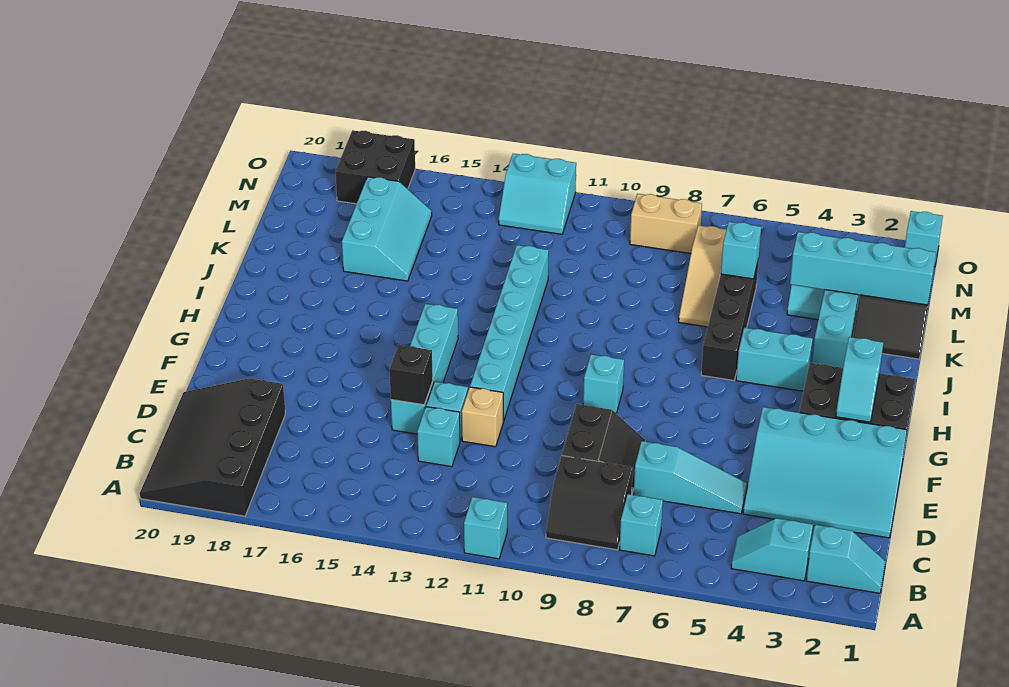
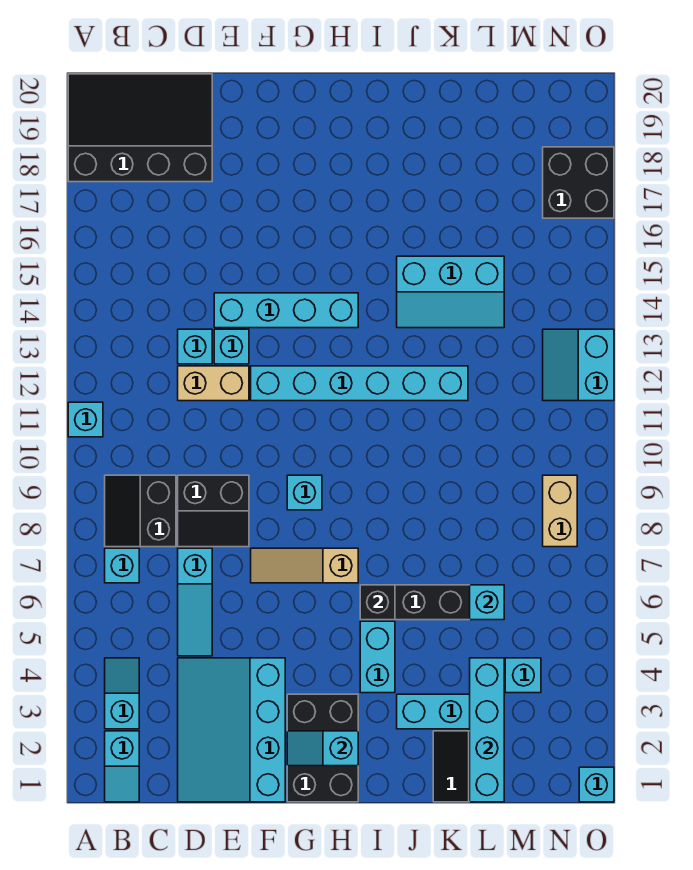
tan brick E12 level 1 -> tan brick D12:E12 level 1
black brick E14 level 2 -> black brick I6 level 2
tan slope K7:M7 level 1 top M -> tan slope F7:H7 level 1 top H
cyan slope K16:M17 level 1 top 17 -> cyan slope J14:L15 level 1 top 15

